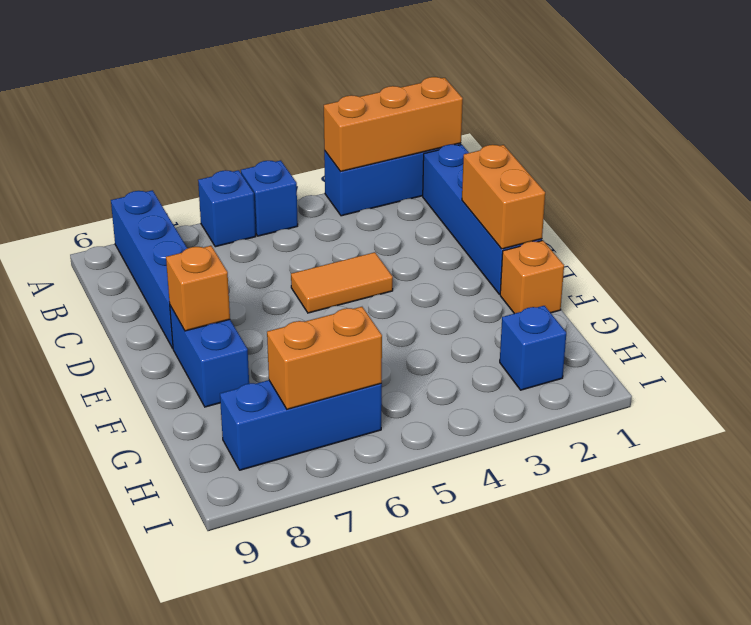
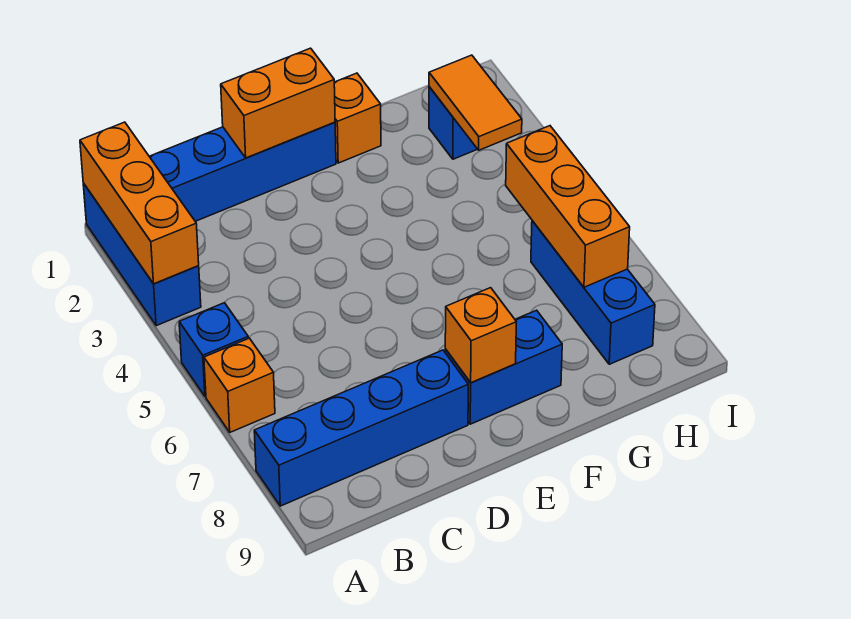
blue brick A6 level 1 -> orange brick A6 level 1
orange tile D4:D5 level 1 -> orange tile H2:H3 level 2
orange brick H6:H7 level 2 -> orange brick H5:H7 level 2

